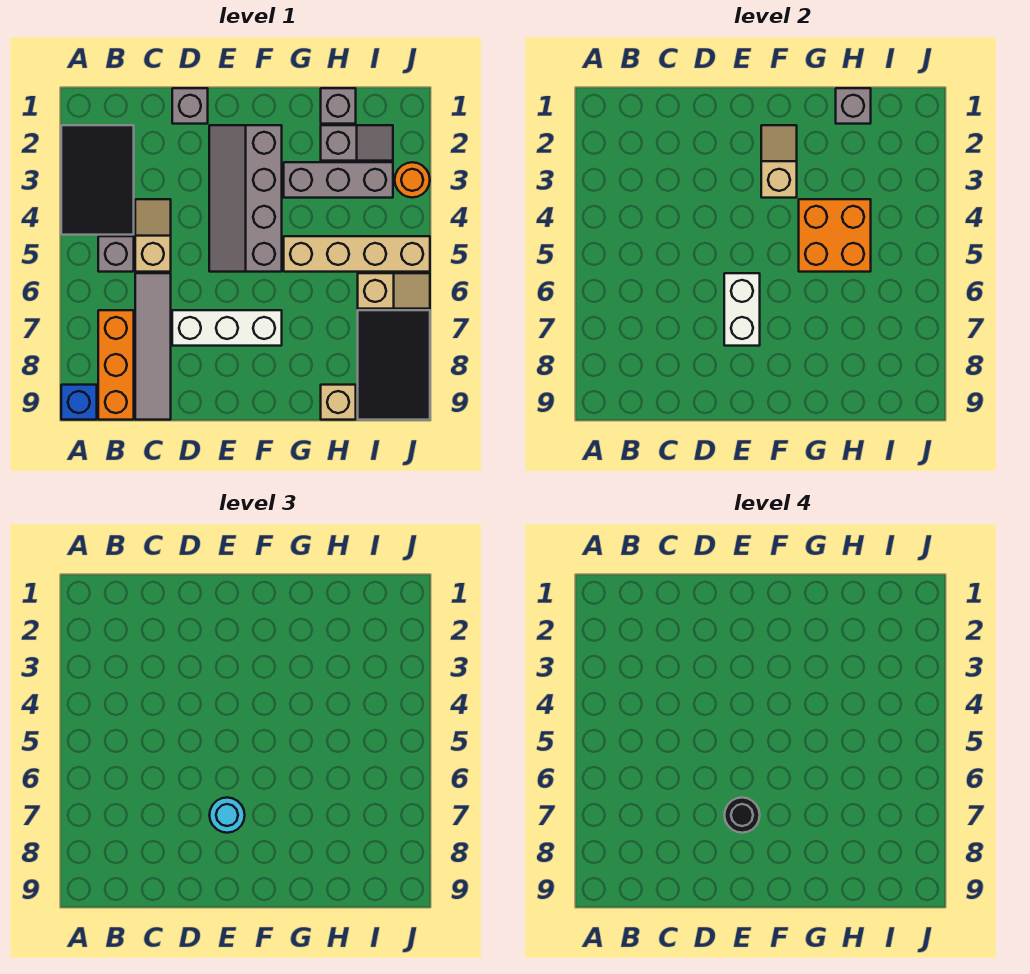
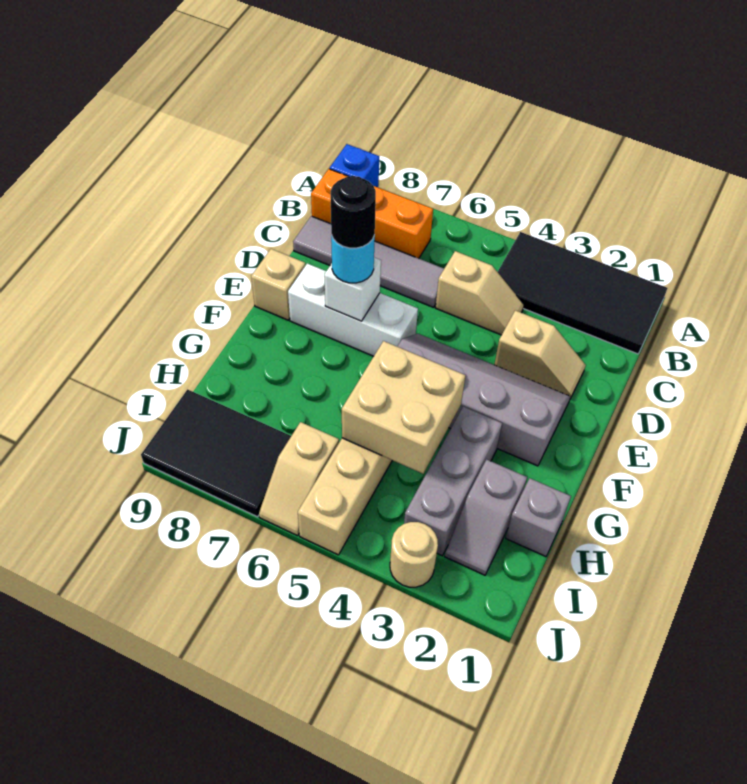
black tile A2:B4 level 1 -> black tile A1:B4 level 1
grey brick B5 level 1 -> none
grey brick D1 level 1 -> none
white brick D7:F7 level 1 -> white brick E6:E8 level 1
white brick E6:E7 level 2 -> white brick E7 level 2
tan slope F2:F3 level 2 top 3 -> tan slope D2:D3 level 1 top 3
orange brick G4:H5 level 2 -> tan brick G4:H5 level 2
grey brick H1 level 2 -> none
tan brick H9 level 1 -> tan brick E9 level 1
orange round brick J3 level 1 -> tan round brick J3 level 1

